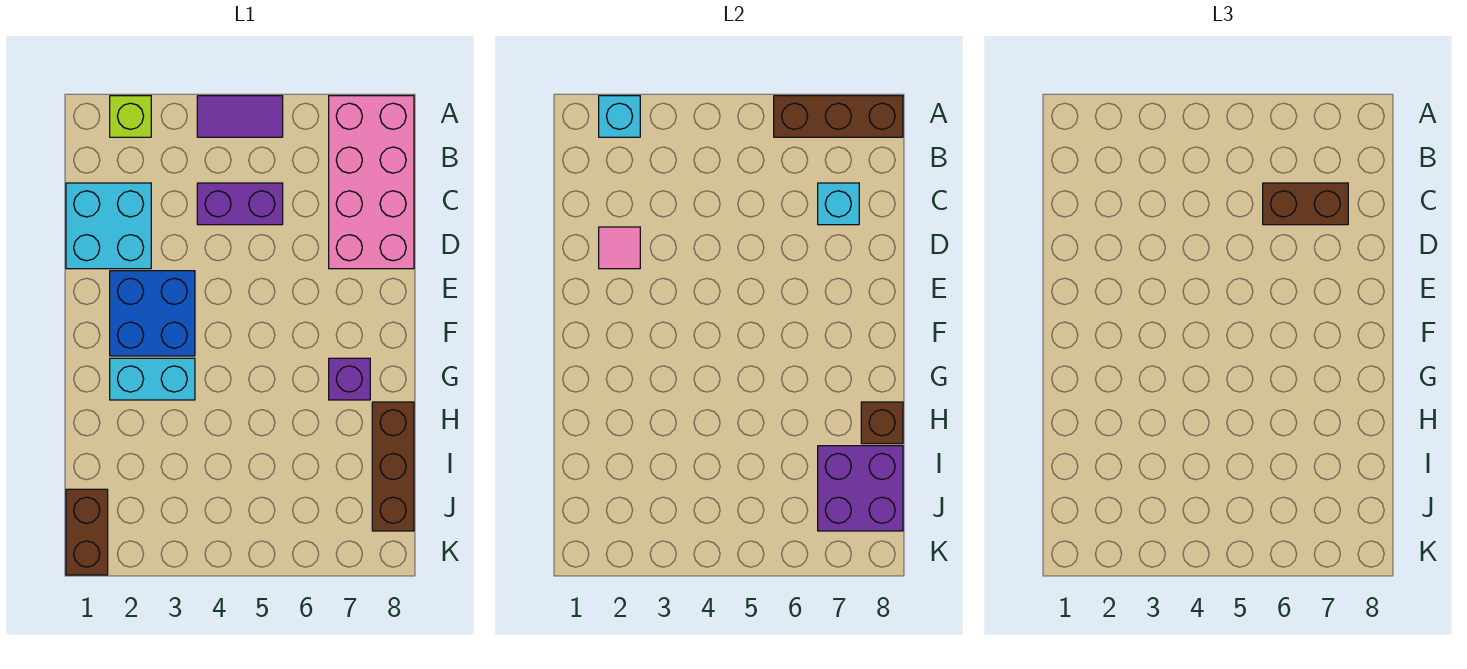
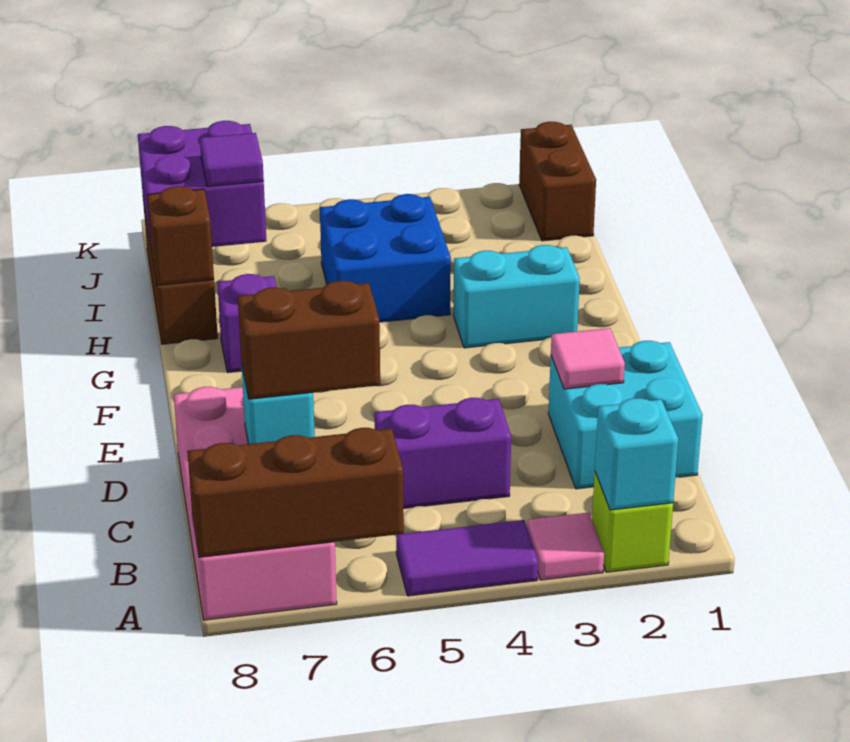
none -> pink tile A3 level 1
blue brick E2:F3 level 1 -> blue brick H4:I5 level 1
none -> purple tile I7 level 3

